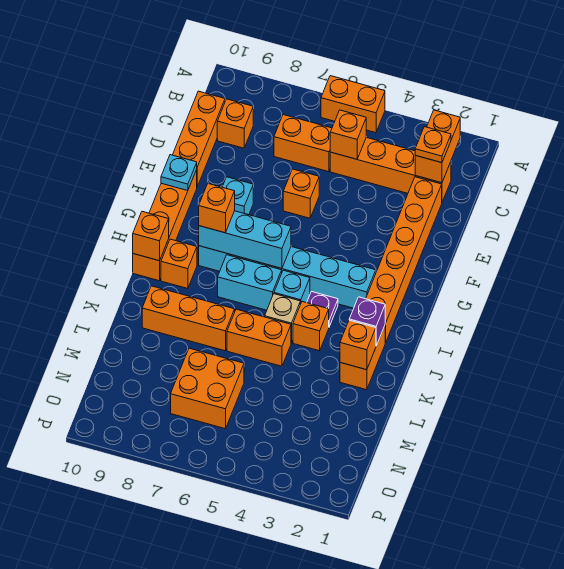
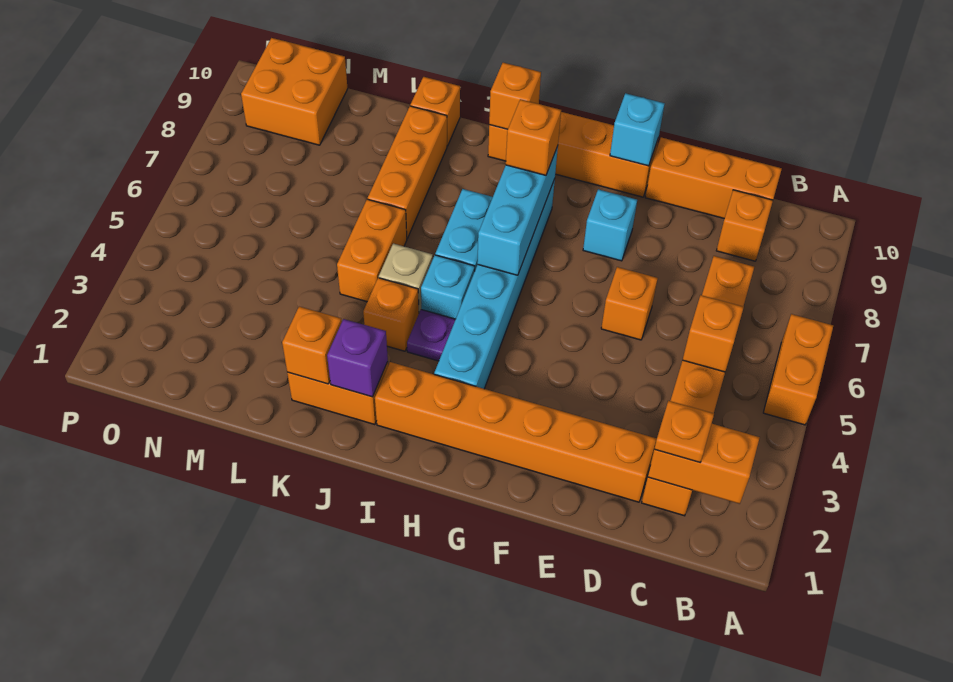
cyan plate F10 level 2 -> cyan brick F10 level 2
orange brick I9 level 1 -> orange brick K10 level 1
orange brick M6:N7 level 1 -> orange brick N9:O10 level 1

